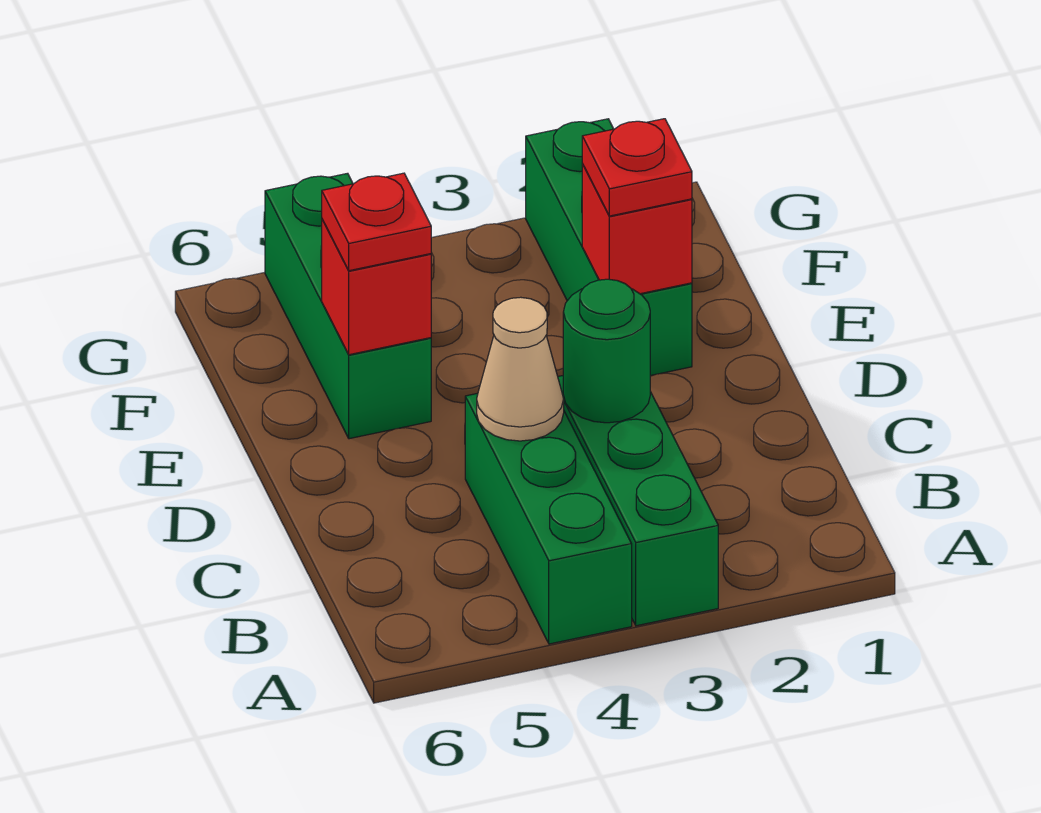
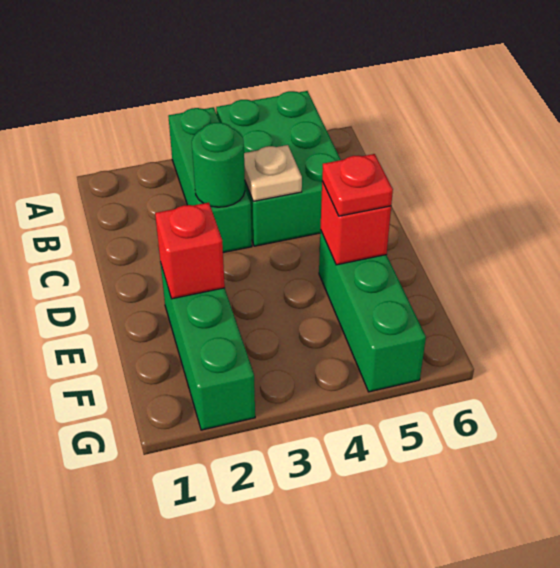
green brick A4:C4 level 1 -> green brick A4:C5 level 1
tan cone C4 level 2 -> tan plate C4 level 2
red plate E2 level 3 -> none

